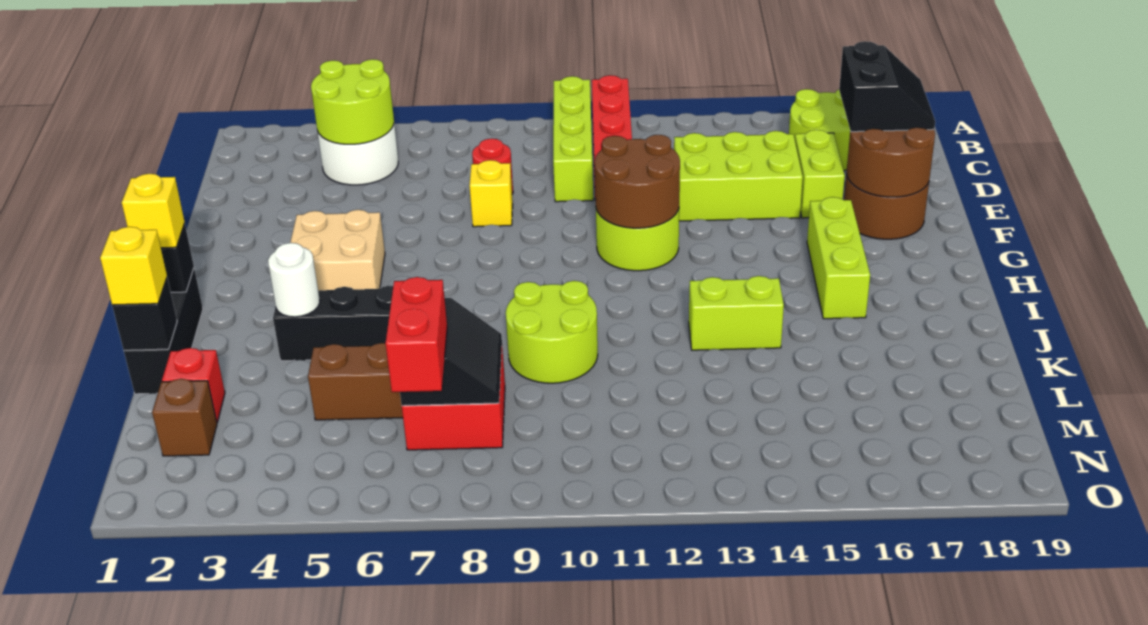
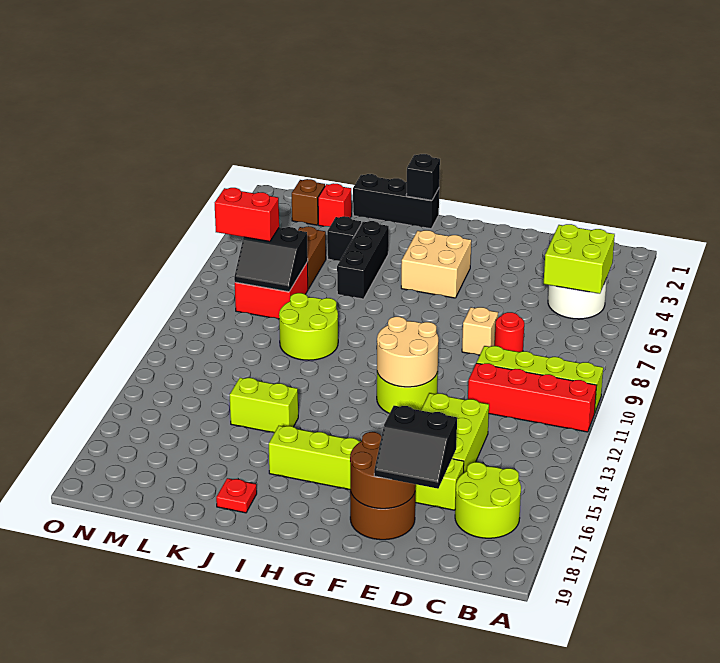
lime round brick B4:C5 level 2 -> lime brick B4:C5 level 2
yellow brick E8 level 1 -> tan brick E8 level 1
brown round brick F11:G12 level 2 -> tan round brick F11:G12 level 2
yellow brick I1 level 3 -> none
white round brick J4 level 2 -> none
lime brick J13:J14 level 1 -> lime brick J14:K14 level 1
none -> red plate J18 level 1
black brick K1 level 2 -> black brick K4 level 1
yellow brick K1 level 3 -> none

